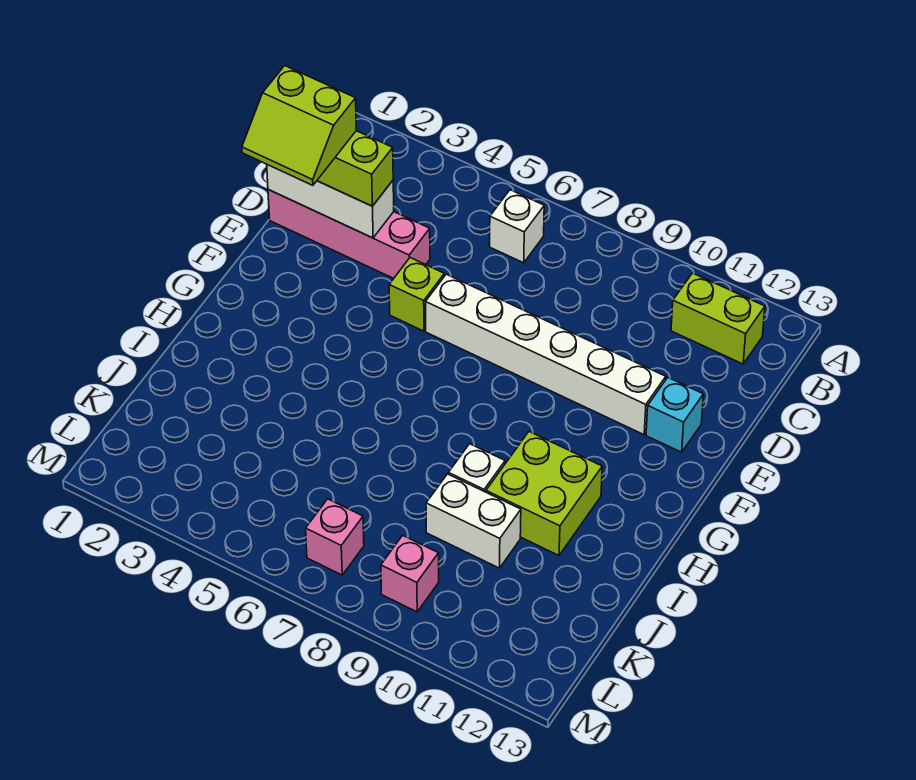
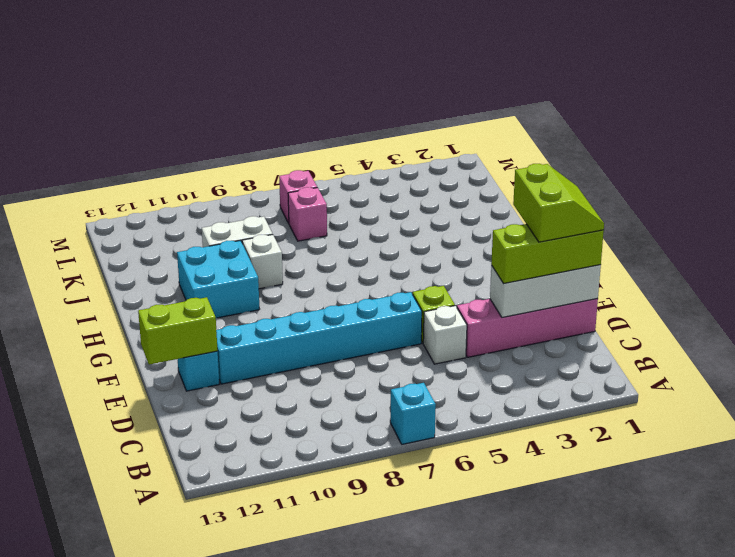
none -> cyan brick A7 level 1
white brick B6 level 1 -> white brick D5 level 1
lime brick B11:B12 level 1 -> lime brick E12:E13 level 2
lime slope D1:E2 level 4 top D -> lime slope D1:E2 level 4 top 2
white brick E6:E11 level 1 -> cyan brick E6:E11 level 1
lime brick H10:I11 level 1 -> cyan brick H10:I11 level 1
pink brick L9 level 1 -> pink brick K7 level 1

